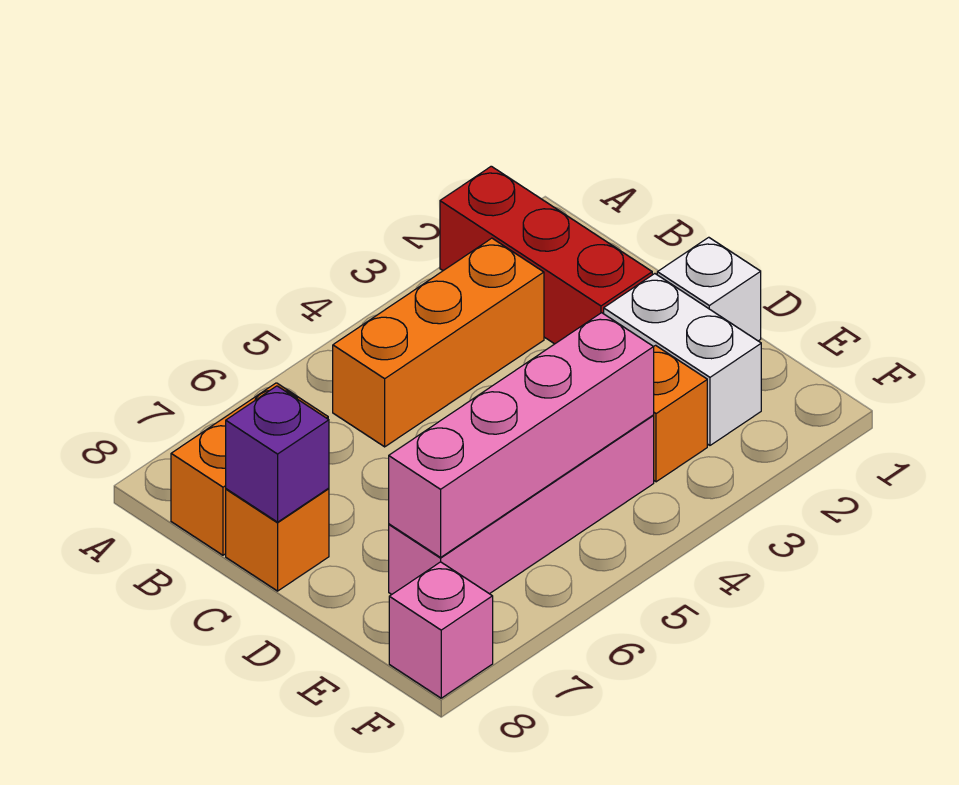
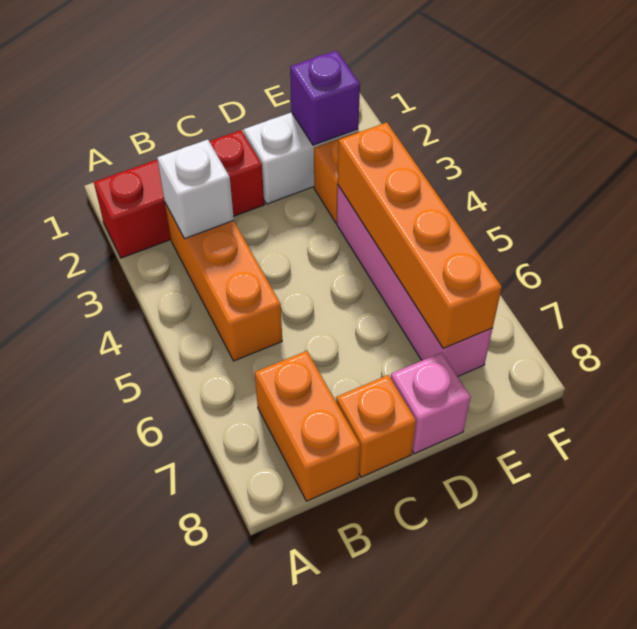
purple brick C8 level 2 -> purple brick E2 level 2
white brick D1 level 1 -> white brick B3 level 2
pink brick E4:E7 level 2 -> orange brick E4:E7 level 2
pink brick F8 level 1 -> pink brick D8 level 1

